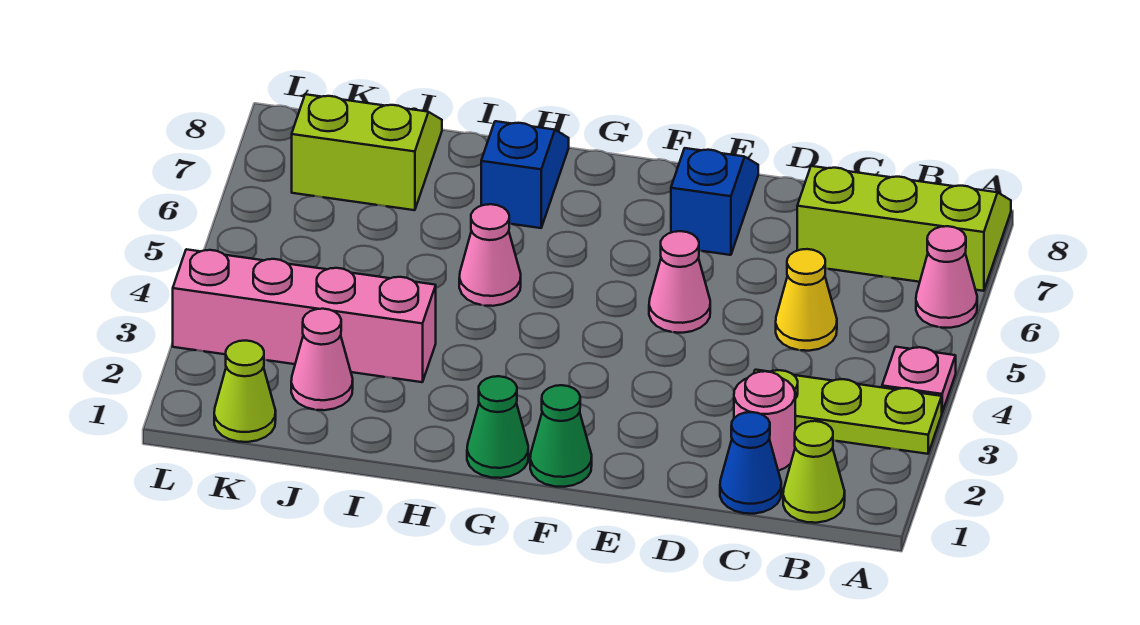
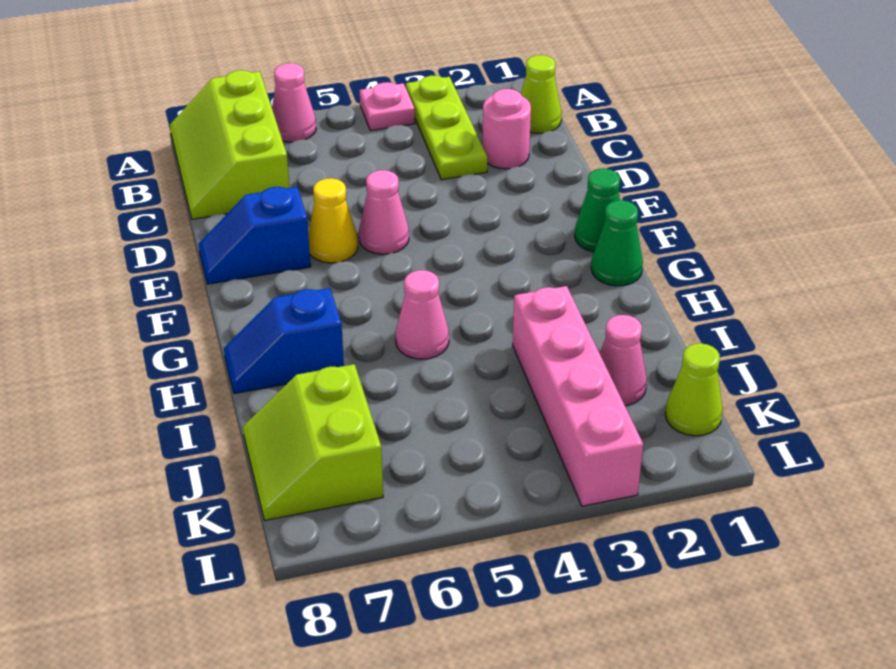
blue cone C1 level 1 -> none
yellow cone C5 level 1 -> yellow cone E6 level 1

